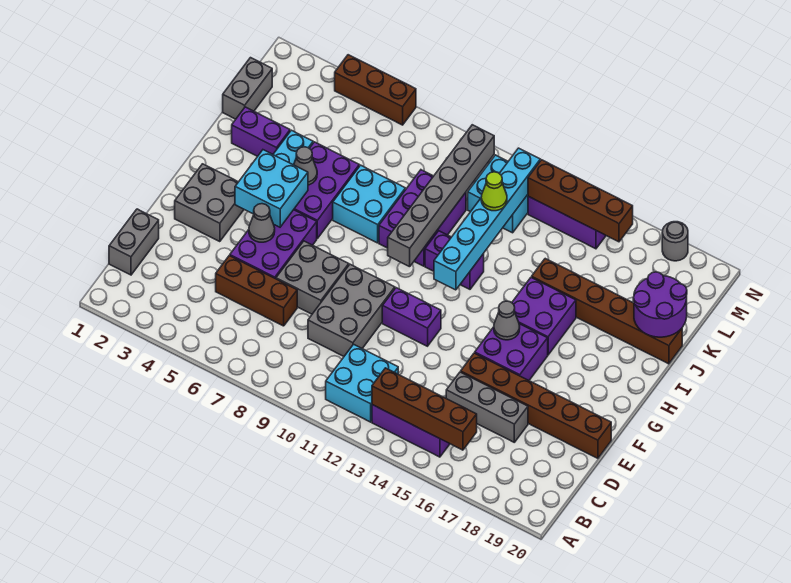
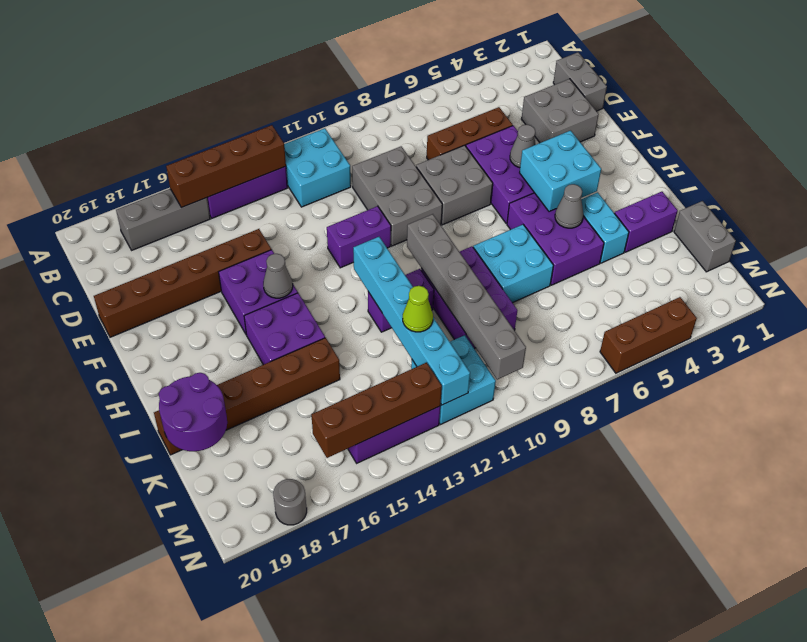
grey brick D15:D17 level 1 -> grey brick B16:B18 level 1
grey brick F2:G3 level 1 -> grey brick D2:E3 level 1

